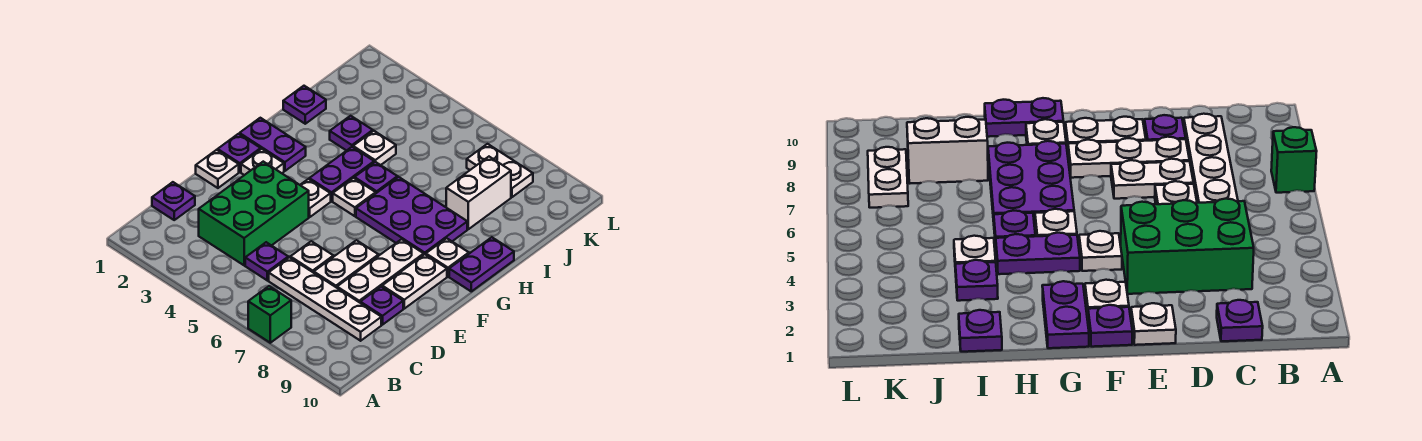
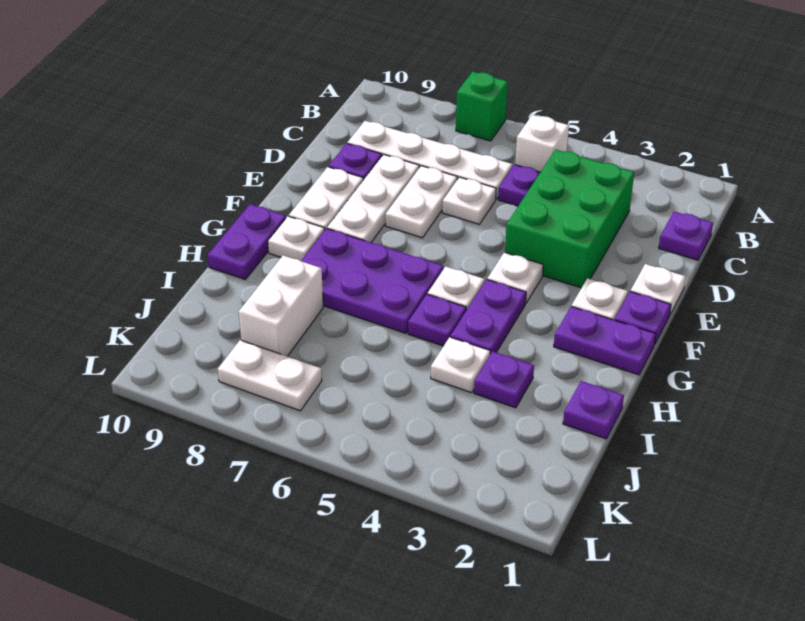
none -> white brick B5 level 1

